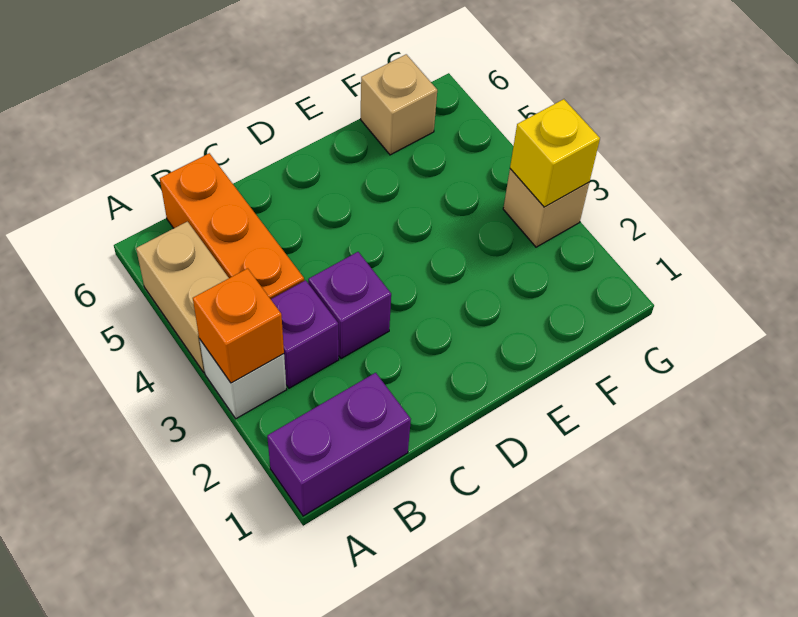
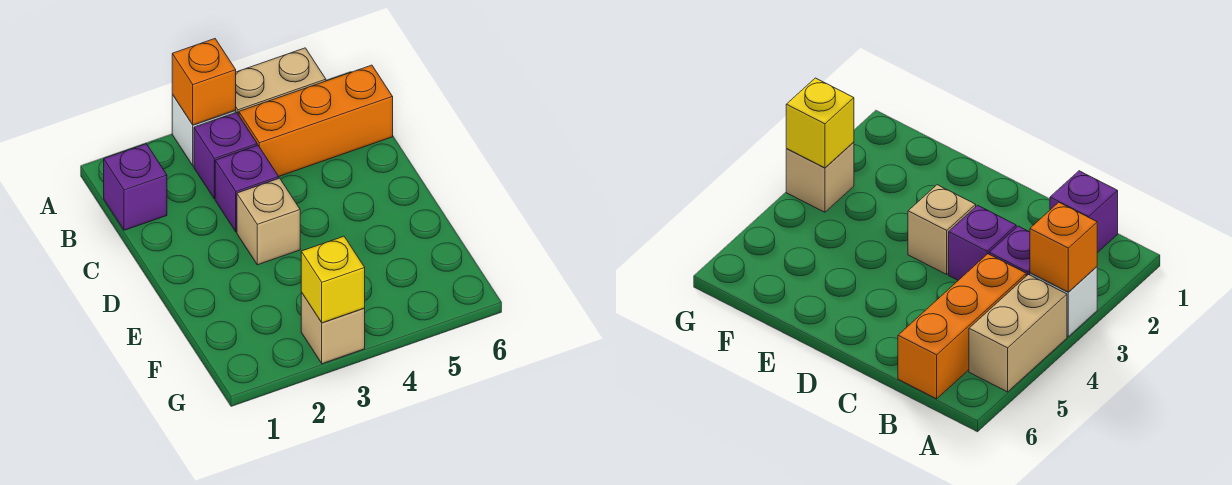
purple brick A1:B1 level 1 -> purple brick B1 level 1
tan brick F6 level 1 -> tan brick D3 level 1

